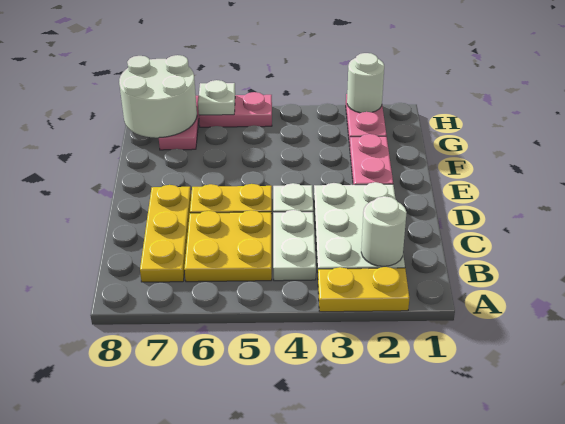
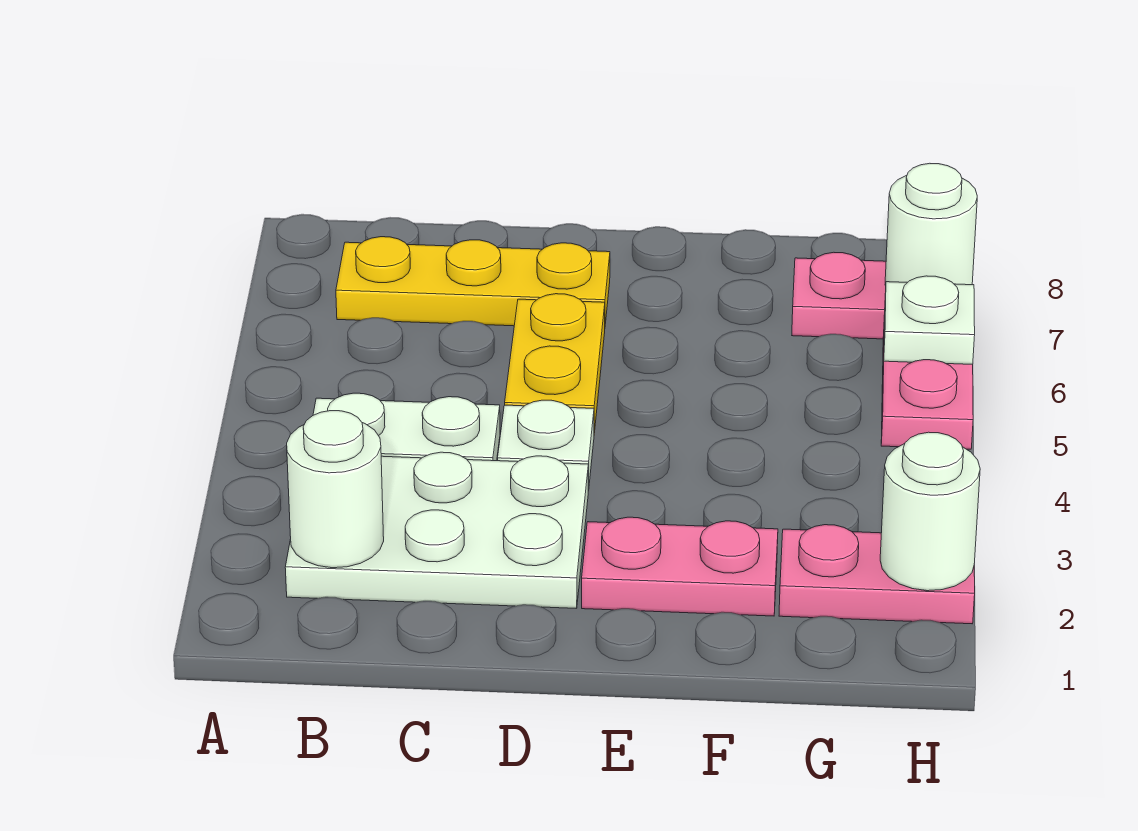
yellow plate A2:A3 level 1 -> none
yellow plate B5:C6 level 1 -> none
white round brick G7:H8 level 2 -> white round brick H7 level 2

